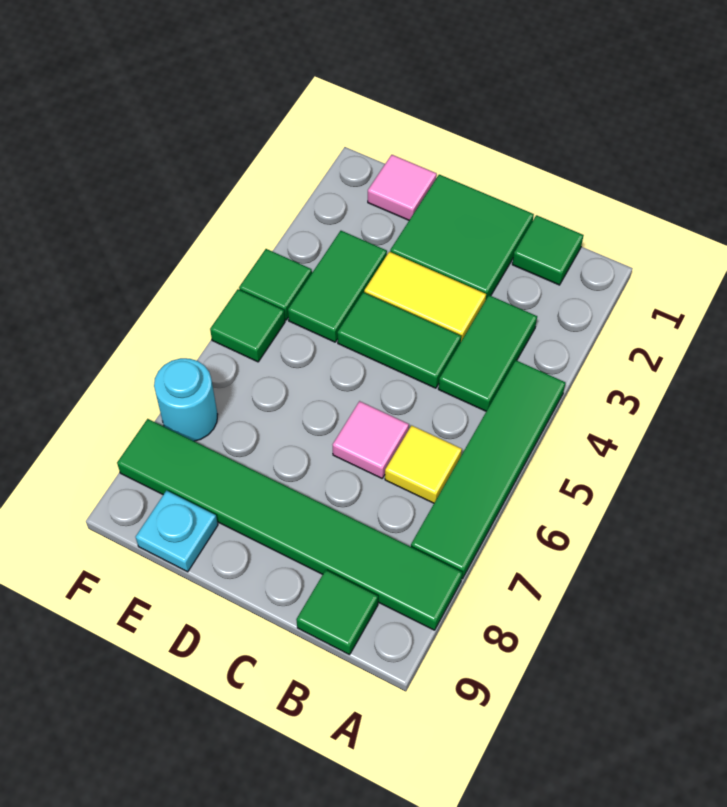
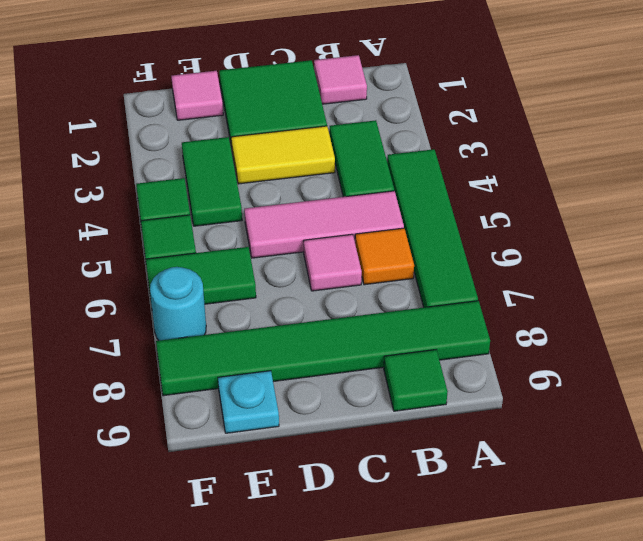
green tile B1 level 1 -> pink tile B1 level 1
none -> pink tile B5:D5 level 1
yellow tile B6 level 1 -> orange tile B6 level 1
green tile C4:D4 level 1 -> green tile E6:F6 level 1

